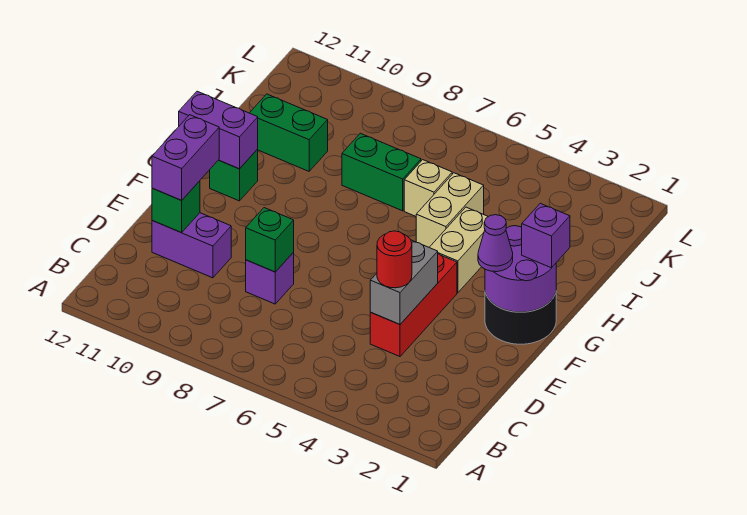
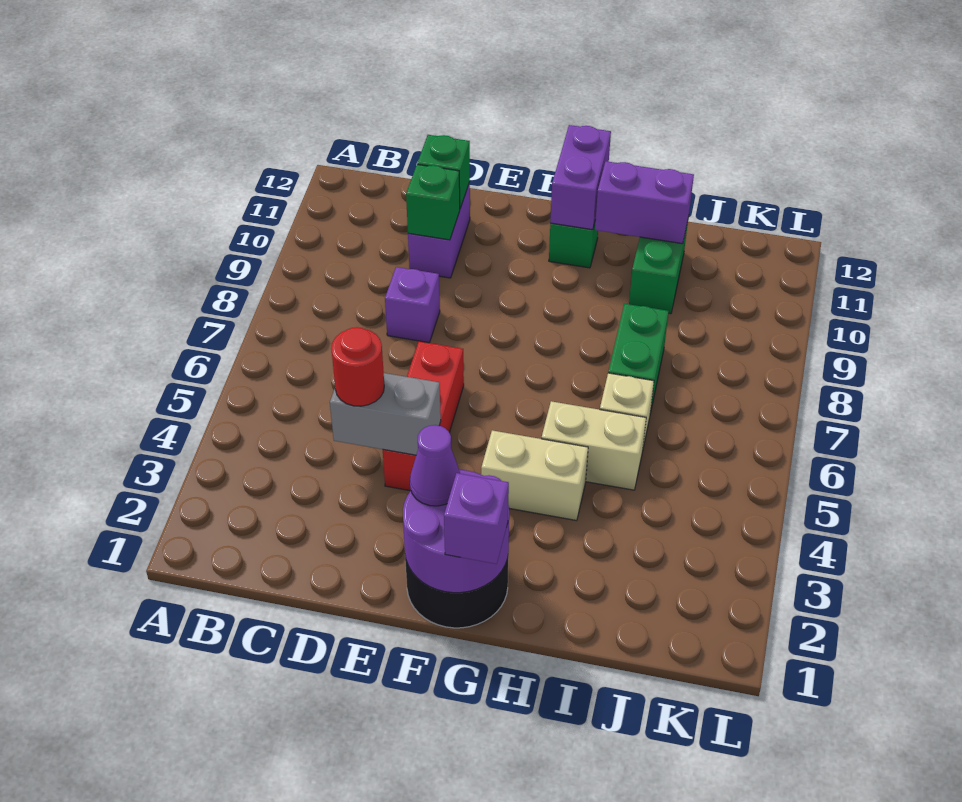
red brick D4:F4 level 1 -> red brick E4:E6 level 1
green brick D8 level 2 -> green brick D10 level 2
purple brick D11:E11 level 3 -> purple brick H11:I11 level 2

